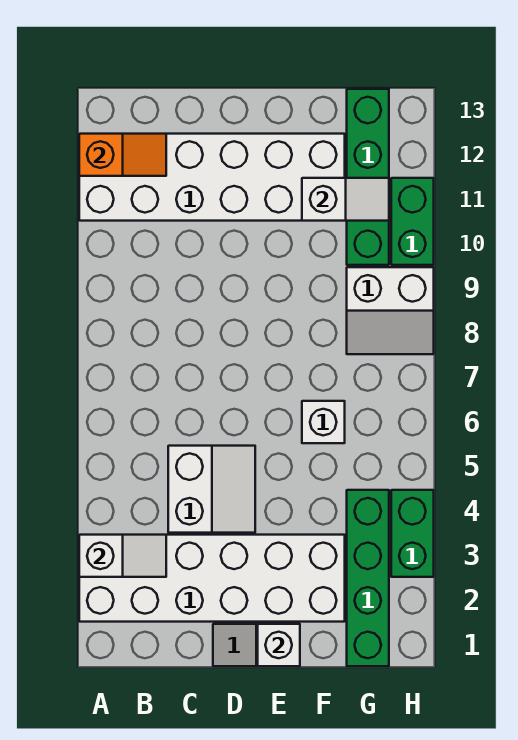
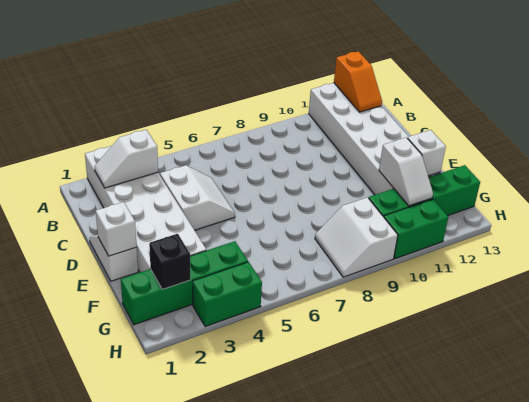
white slope A3:B3 level 2 top A -> white slope B2:B3 level 2 top 3
white slope C4:D5 level 1 top C -> white slope C4:D5 level 1 top 4
white brick F6 level 1 -> white brick F12 level 2
none -> black brick G2 level 2

